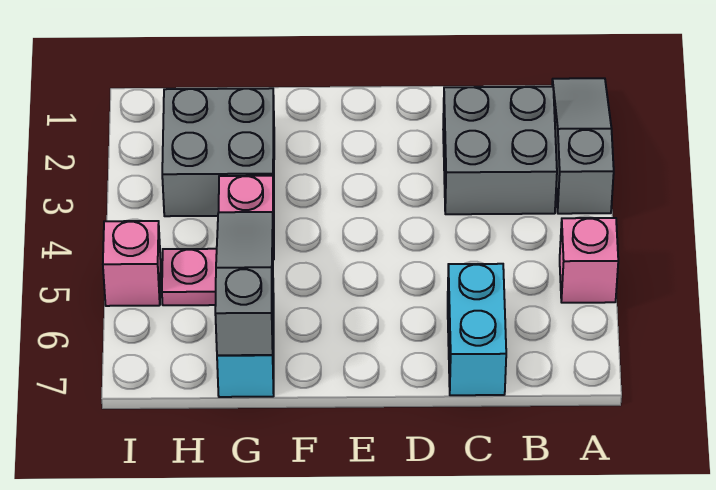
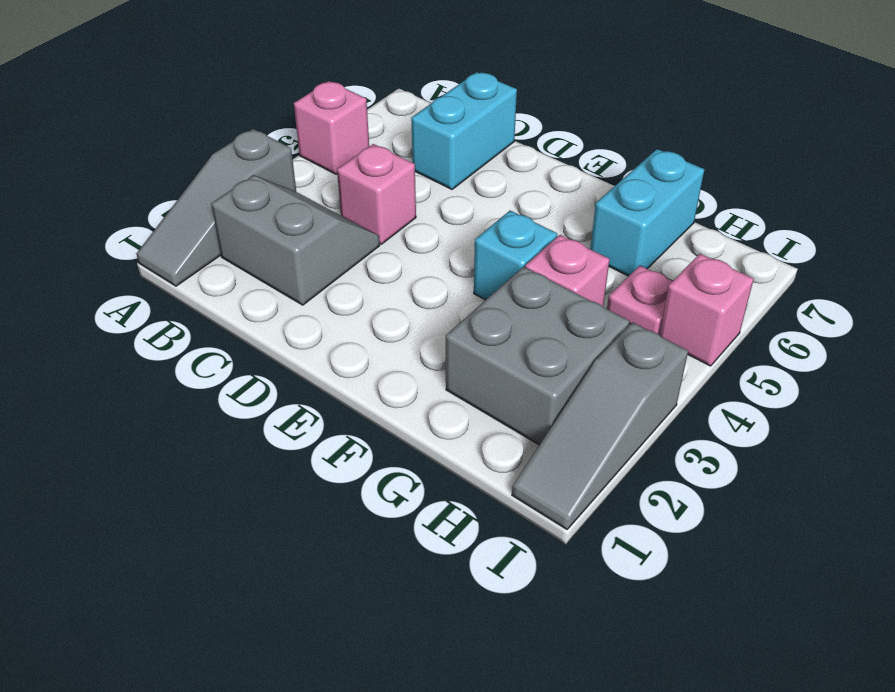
grey brick B2:C3 level 1 -> grey slope B2:C3 level 1 top 2
none -> pink brick C4 level 1
none -> cyan brick F4 level 1
grey slope G5:G7 level 2 top 7 -> grey slope I1:I3 level 1 top 3

